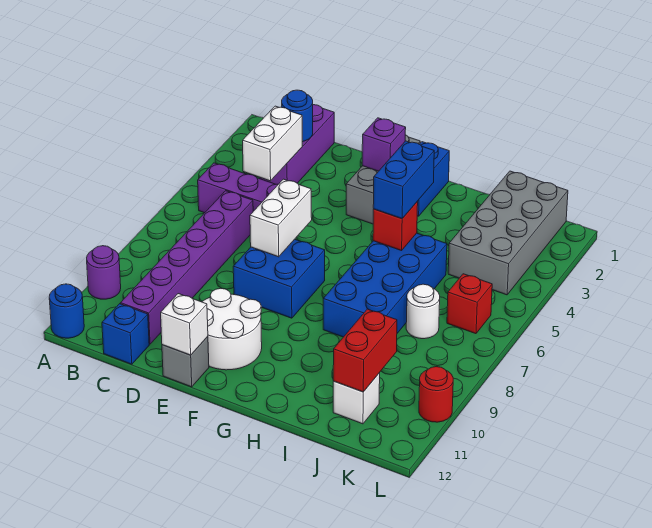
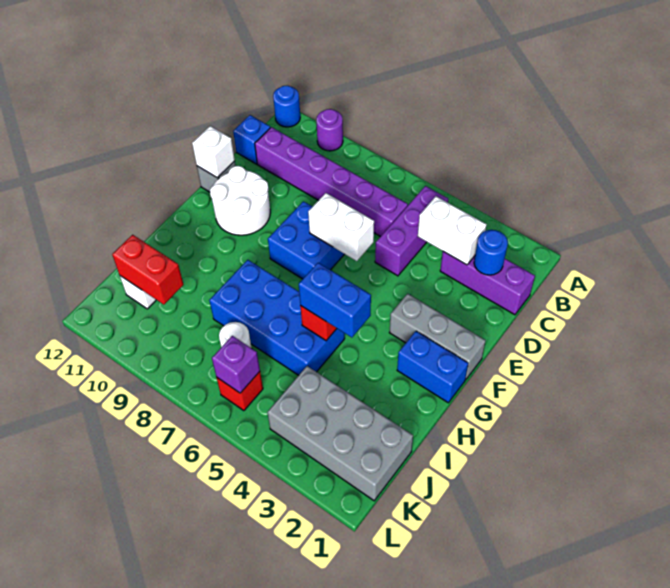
purple brick F2 level 2 -> purple brick K6 level 2
red round brick L10 level 1 -> none

